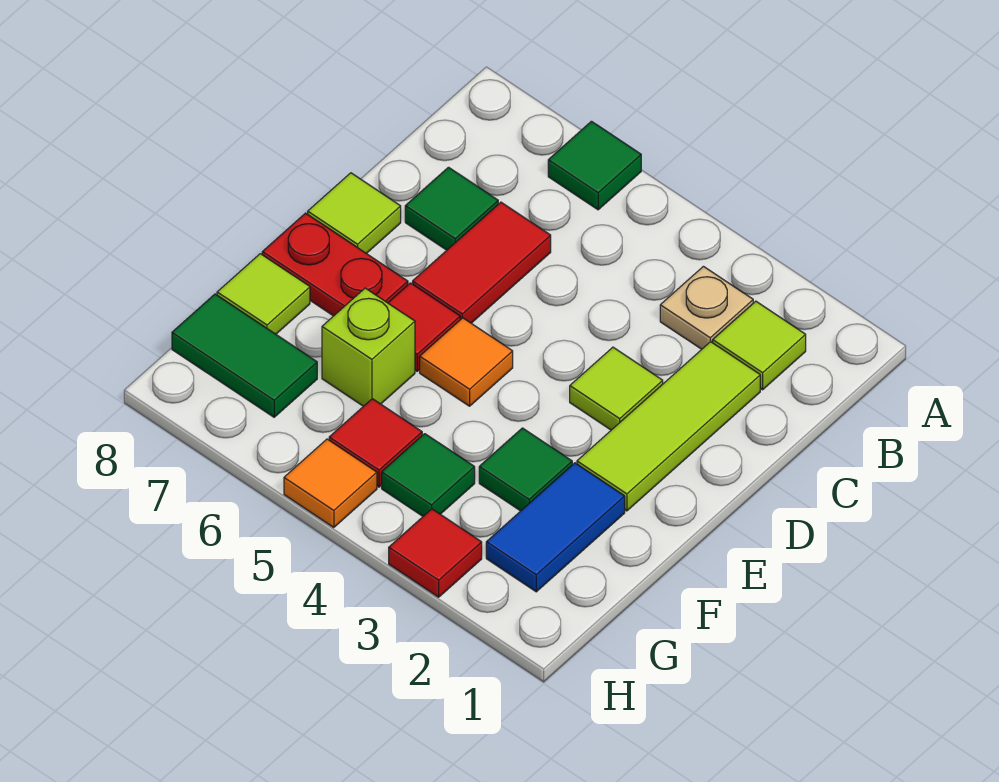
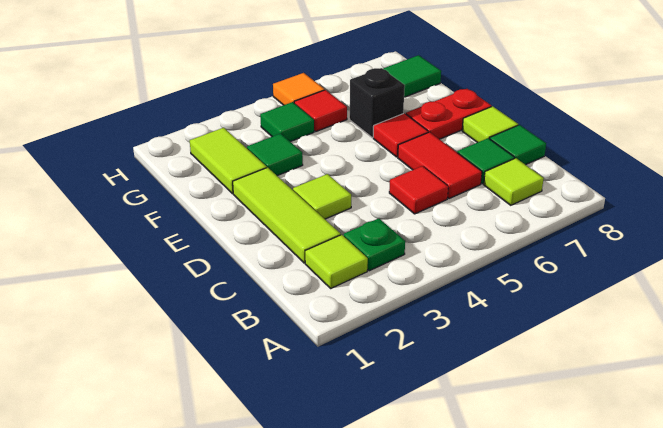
green tile A6 level 1 -> green tile C8 level 1
tan plate B3 level 1 -> green plate B3 level 1
orange tile E5 level 1 -> none
blue tile F2:G2 level 1 -> lime tile F2:G2 level 1
lime brick F6 level 1 -> black brick F6 level 1
lime tile F8 level 1 -> lime tile B7 level 1
red tile H3 level 1 -> red tile C5 level 1

